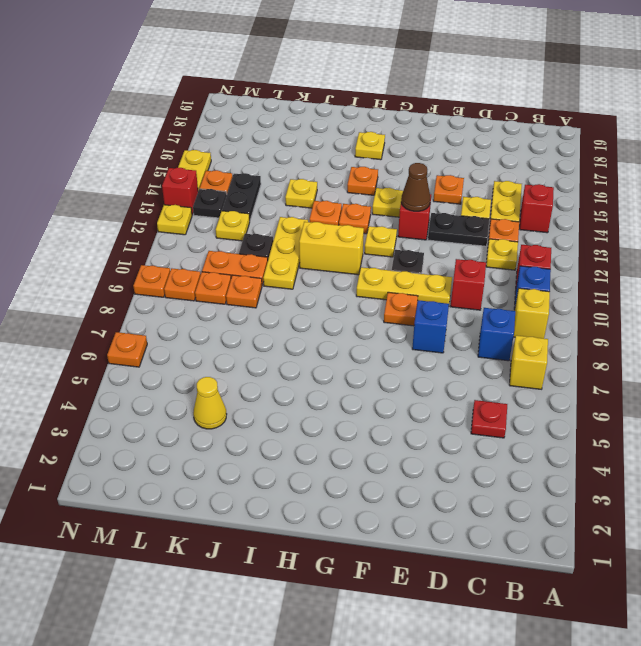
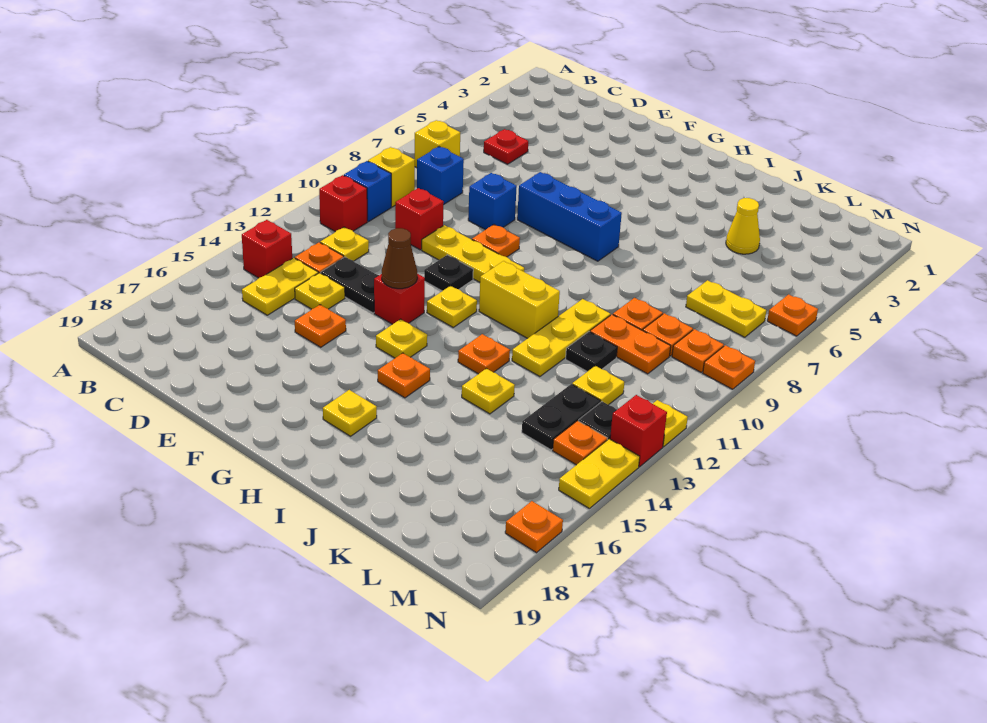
none -> blue brick F7:H7 level 1
orange plate H13 level 1 -> orange plate N17 level 1
none -> yellow plate L7:M7 level 1

